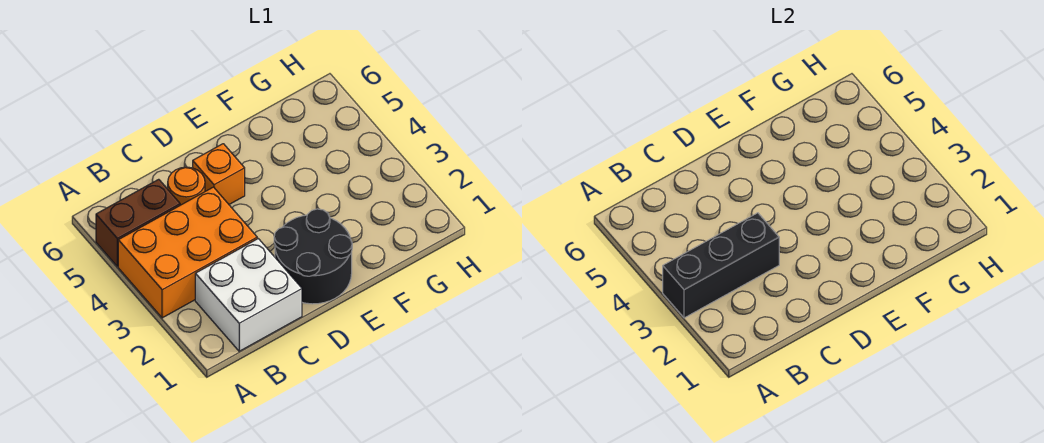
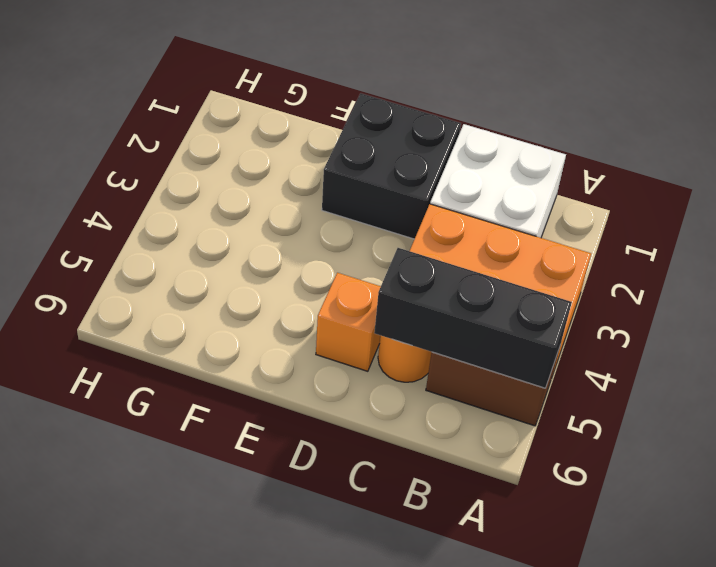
black brick A3:C3 level 2 -> black brick A5:C5 level 2
black round brick D1:E2 level 1 -> black brick D1:E2 level 1

